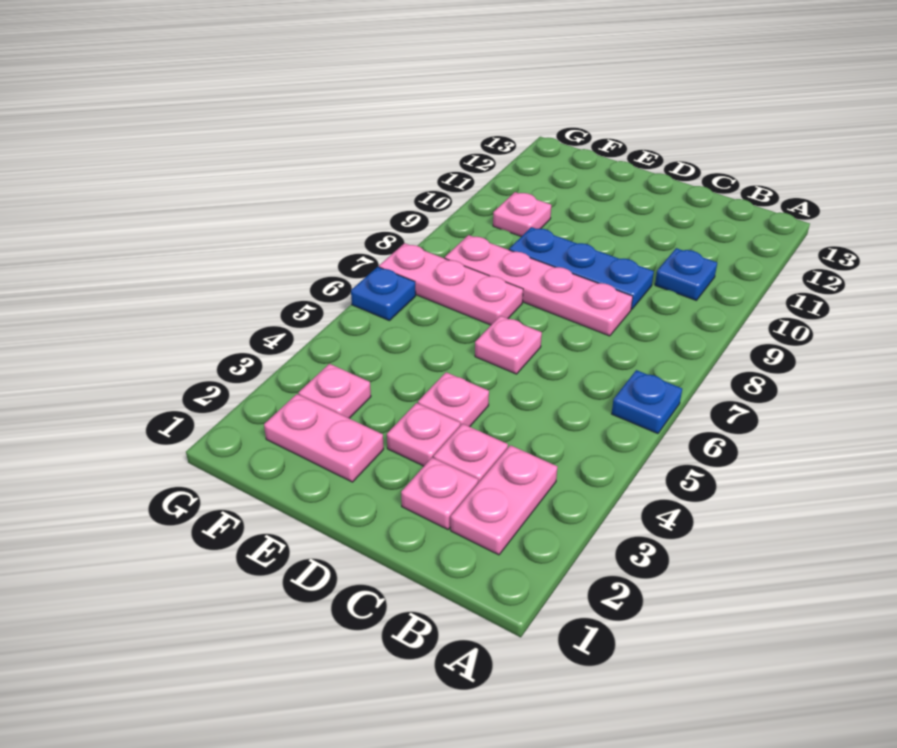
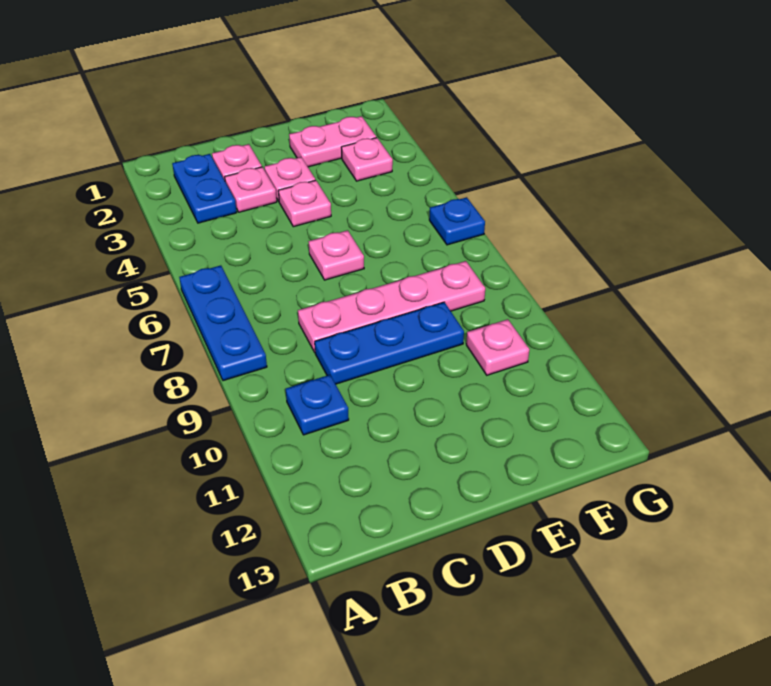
blue plate A6 level 1 -> blue plate A6:A8 level 1
pink plate B2:B3 level 1 -> blue plate B2:B3 level 1
pink plate E7:G7 level 1 -> none

